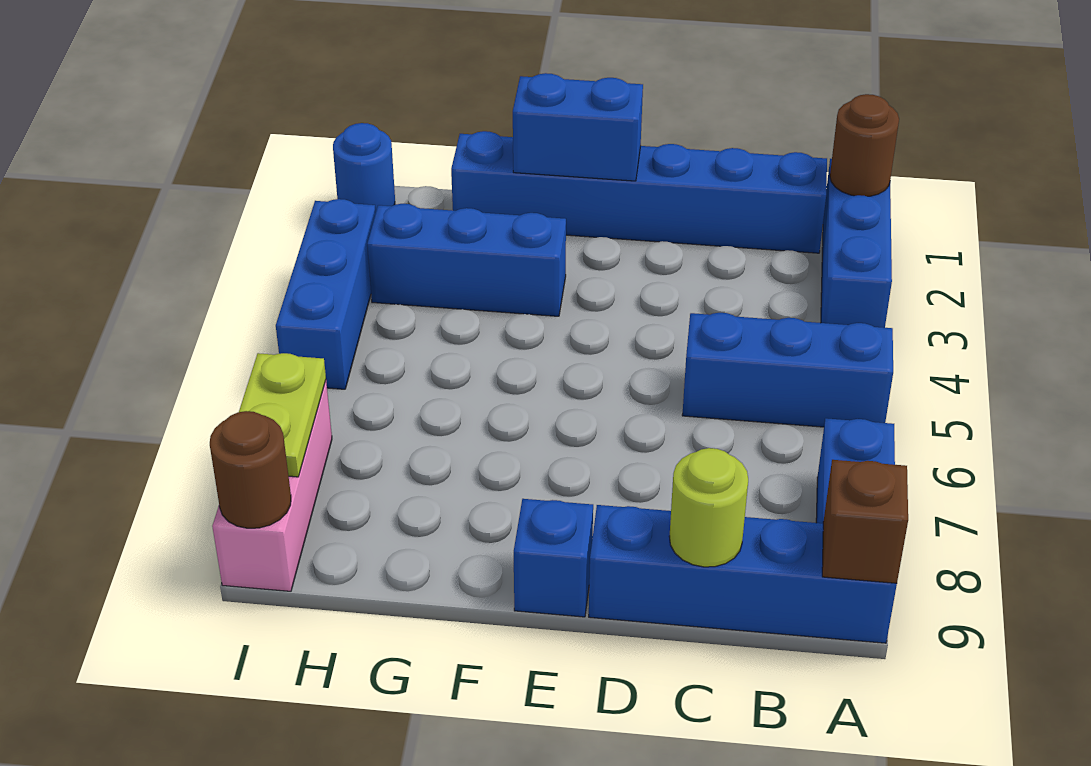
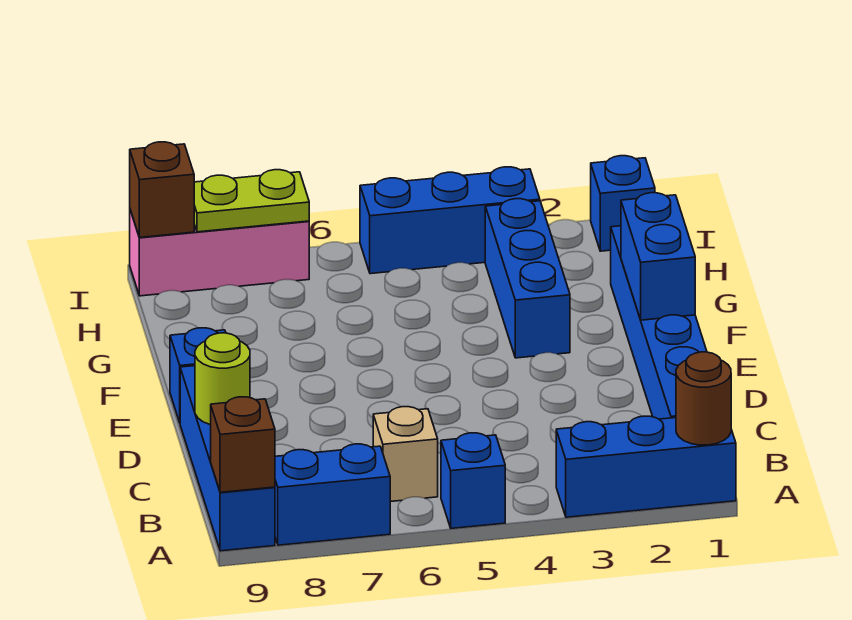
blue brick A5:C5 level 1 -> blue brick A5 level 1
none -> tan brick B6 level 1
blue round brick I1 level 1 -> blue brick I1 level 1
brown round brick I9 level 2 -> brown brick I9 level 2

